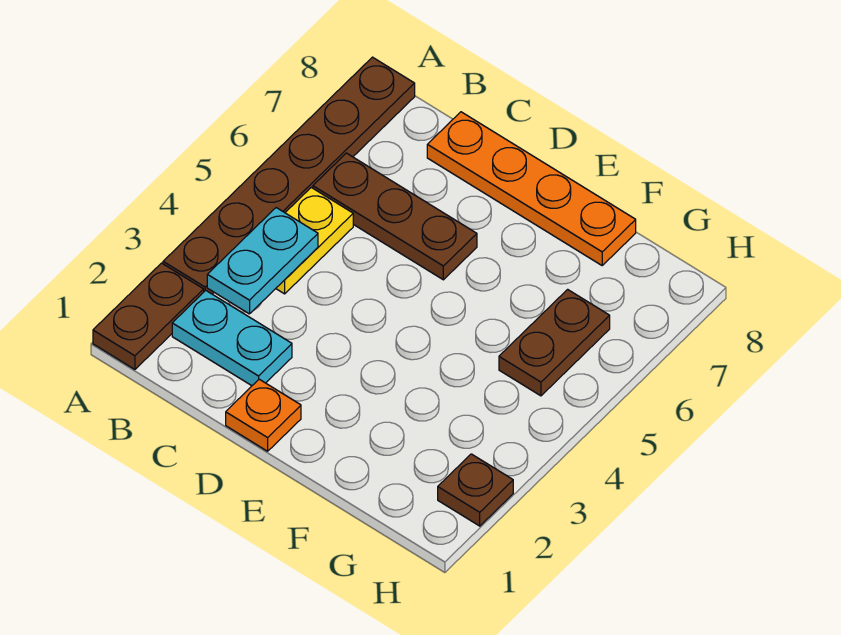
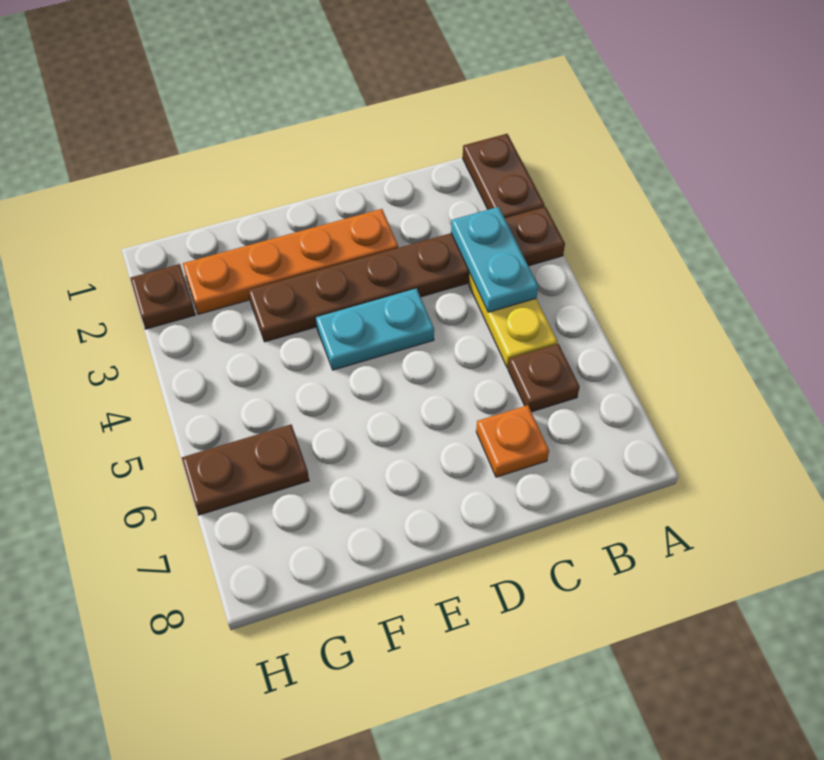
brown plate A3:A8 level 1 -> brown plate A3:F3 level 1
cyan plate B2:C2 level 1 -> cyan plate D4:E4 level 1
brown plate B6:D6 level 1 -> brown plate B6 level 1
orange plate C8:F8 level 1 -> orange plate D2:G2 level 1
orange plate D1 level 1 -> orange plate C7 level 1
brown plate G5:G6 level 1 -> brown plate G6:H6 level 1

